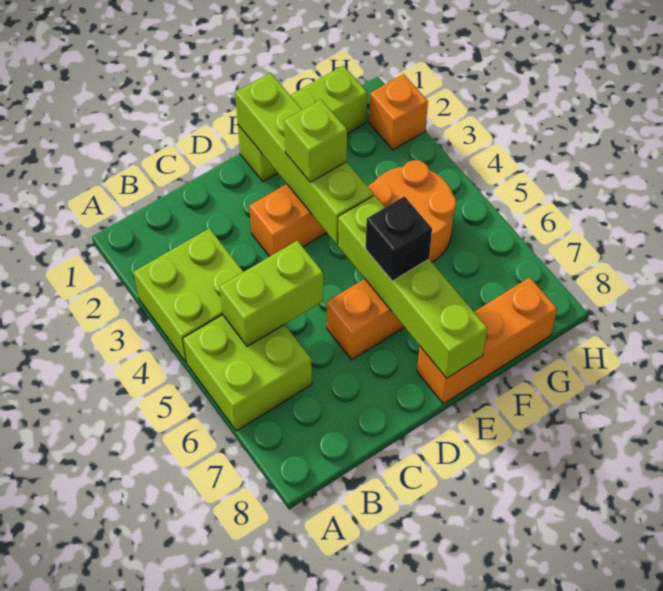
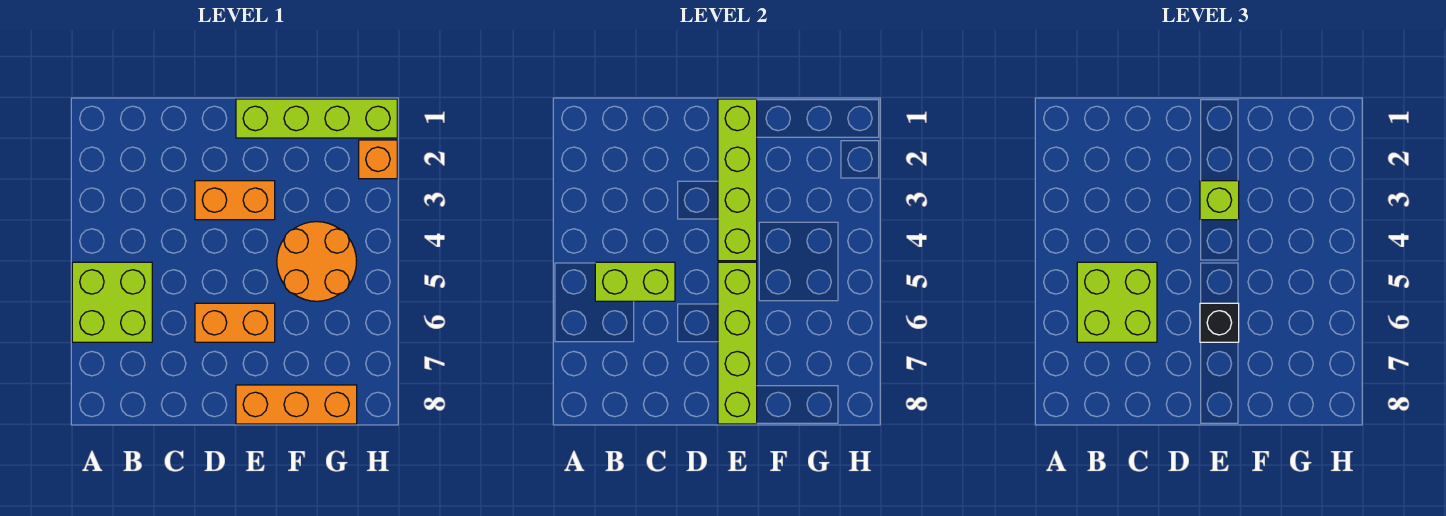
lime brick A3:B4 level 1 -> lime brick B5:C6 level 3
lime brick E1:G1 level 1 -> lime brick E1:H1 level 1

